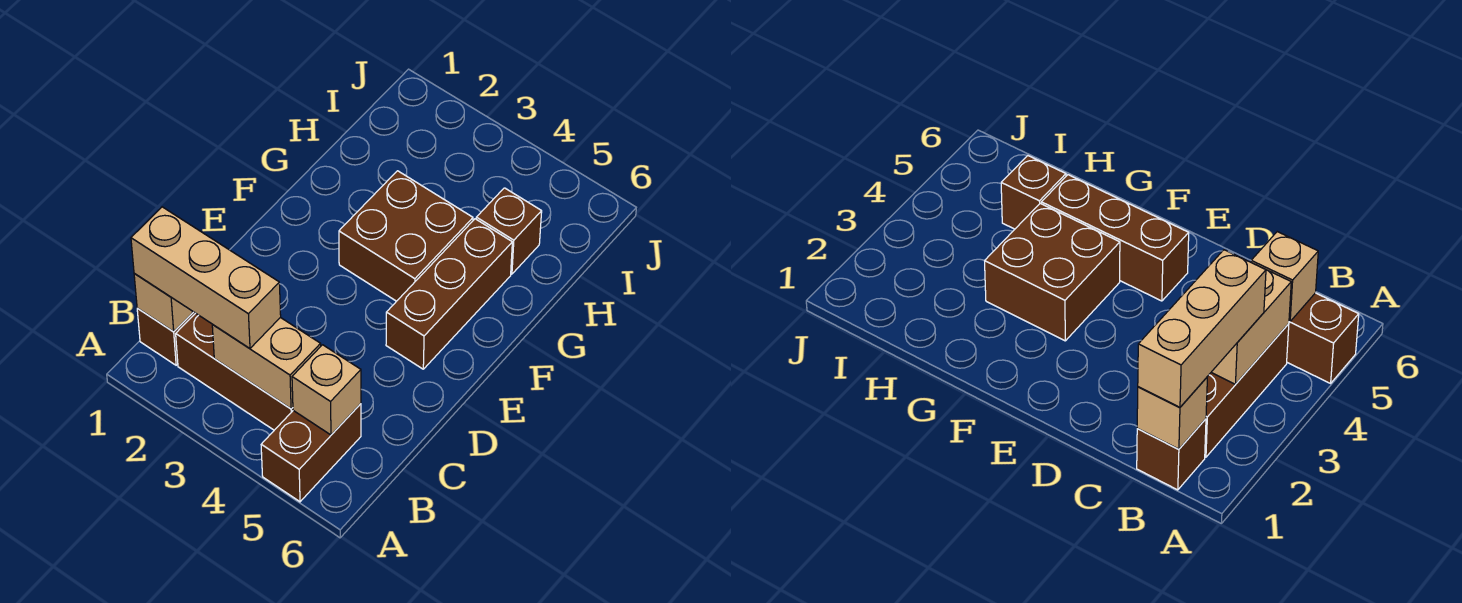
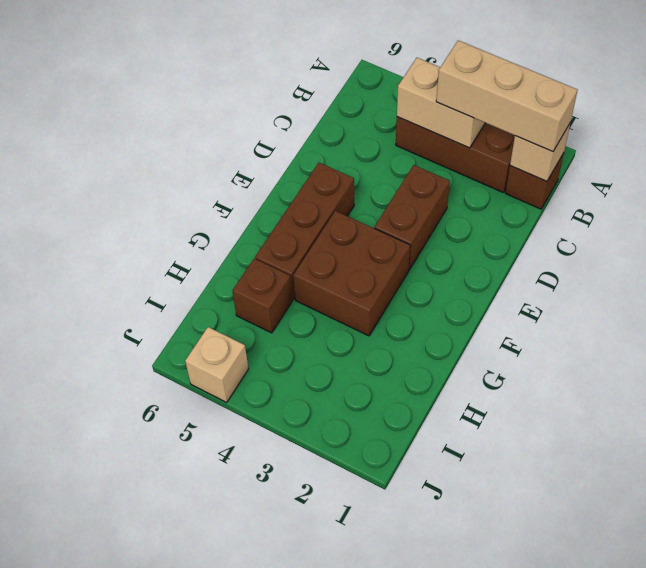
brown brick A5:B5 level 1 -> brown brick D3:E3 level 1
tan brick B5 level 2 -> tan brick J5 level 1

